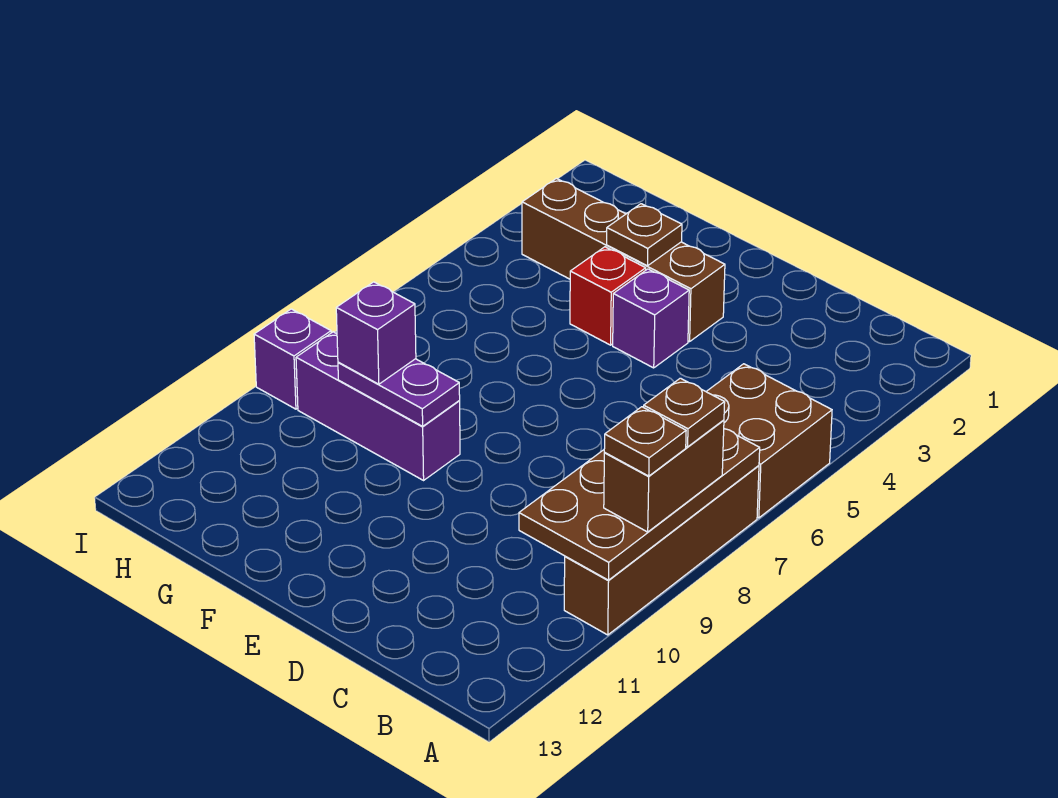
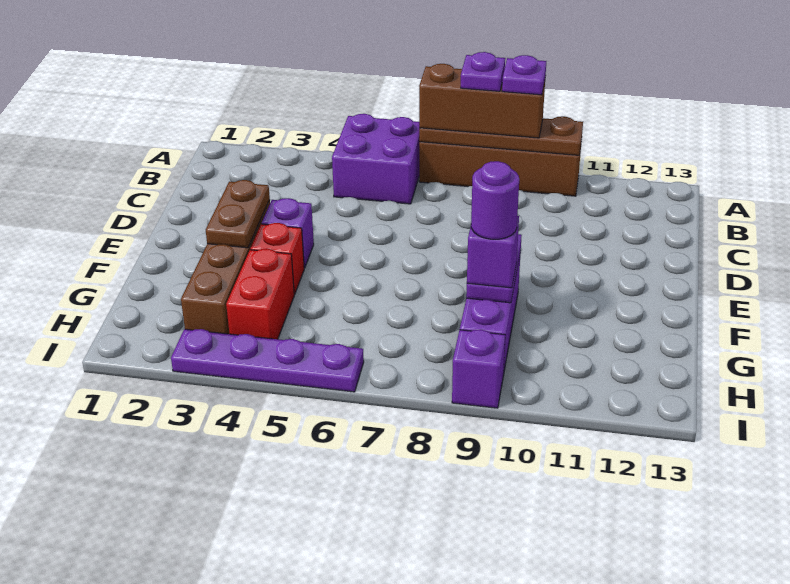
brown brick A5:B6 level 1 -> purple brick A5:B6 level 1
brown plate A7:B10 level 2 -> brown plate A7:A10 level 2
brown brick A8:A9 level 3 -> brown brick A7:A9 level 3
brown plate A8 level 4 -> purple plate A8 level 4
brown plate A9 level 4 -> purple plate A9 level 4
brown plate F3 level 2 -> brown plate E3:F3 level 2
none -> red brick G4:H4 level 1
none -> purple round brick G9 level 4
none -> purple plate I3:I6 level 1

